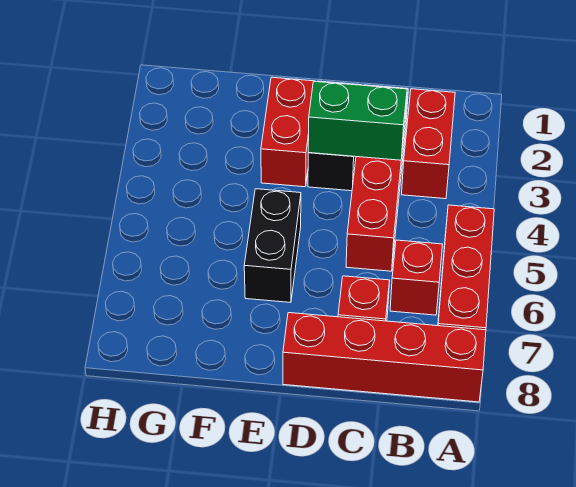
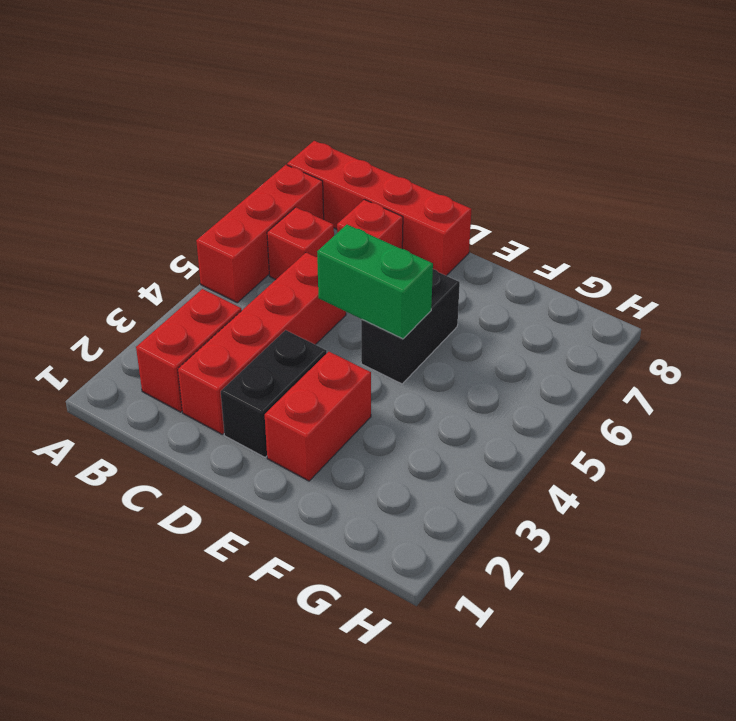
green brick C3:D3 level 2 -> green brick D5:E5 level 2

